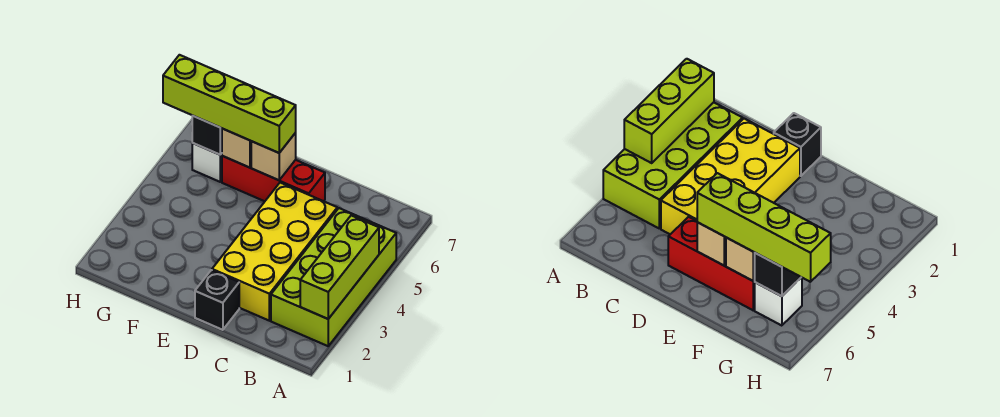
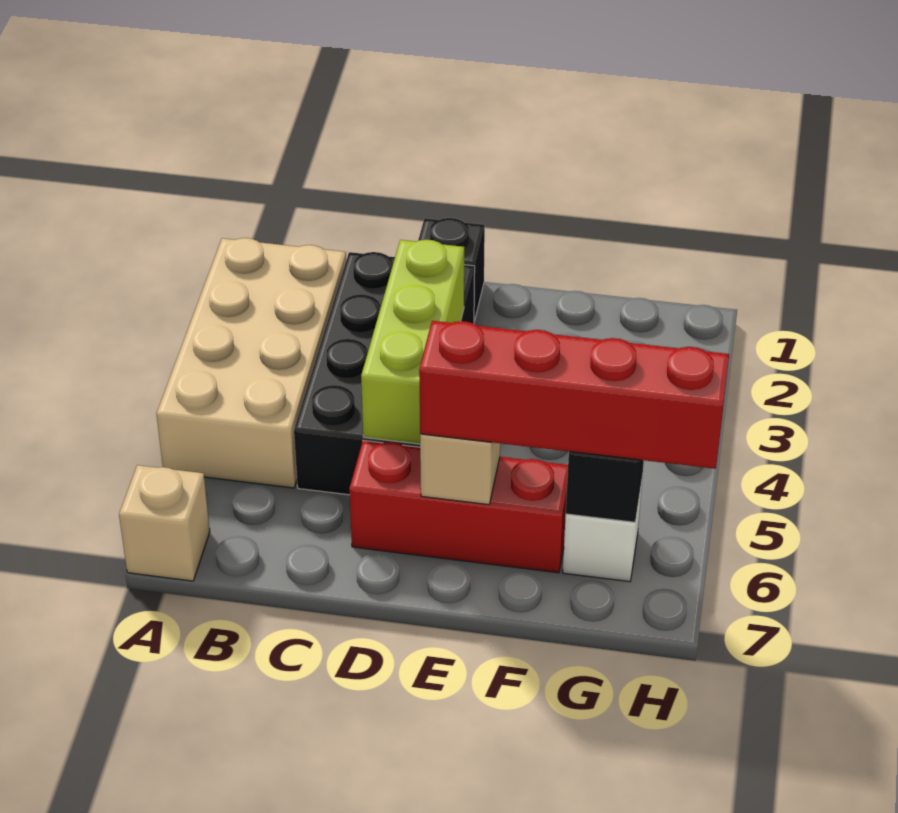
lime brick A2:B5 level 1 -> tan brick A2:B5 level 1
lime brick A2:A4 level 2 -> lime brick D3:D5 level 2
yellow brick C2:D5 level 1 -> black brick C2:D5 level 1
lime brick E6:H6 level 3 -> red brick E6:H6 level 3
tan brick F6 level 2 -> tan brick A7 level 1

